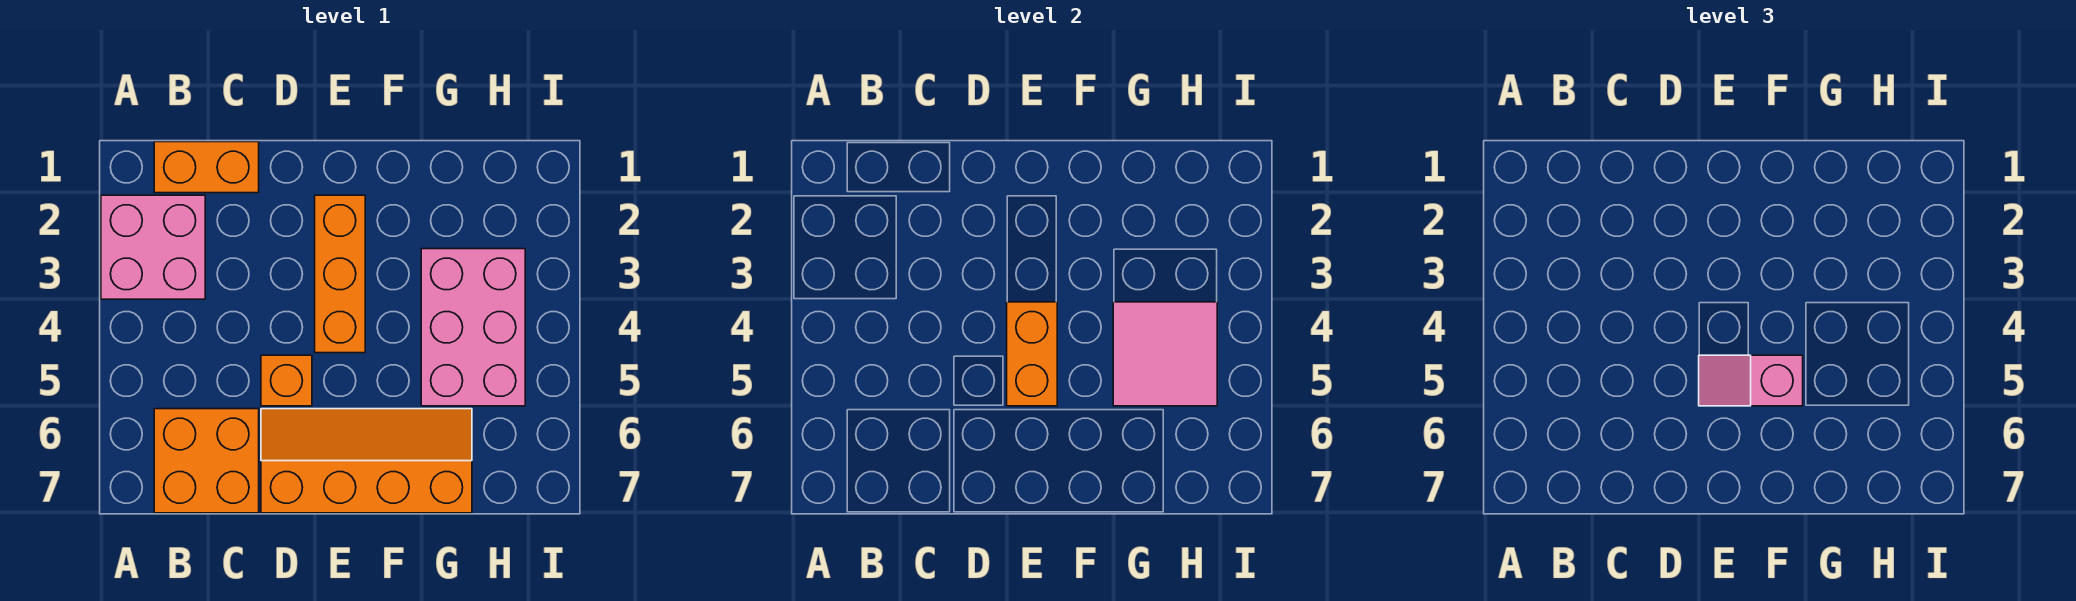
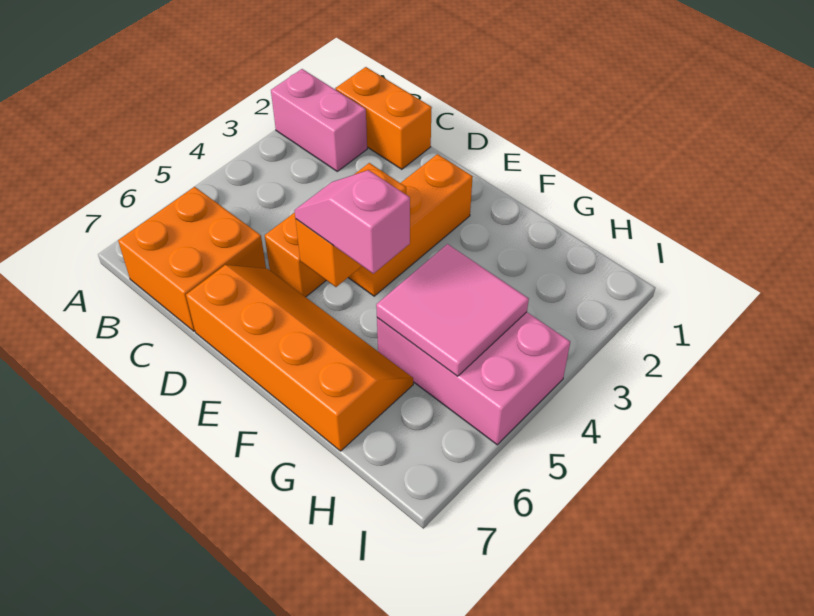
pink brick A2:B3 level 1 -> pink brick A2:B2 level 1
pink brick G3:H5 level 1 -> pink brick G4:I5 level 1

